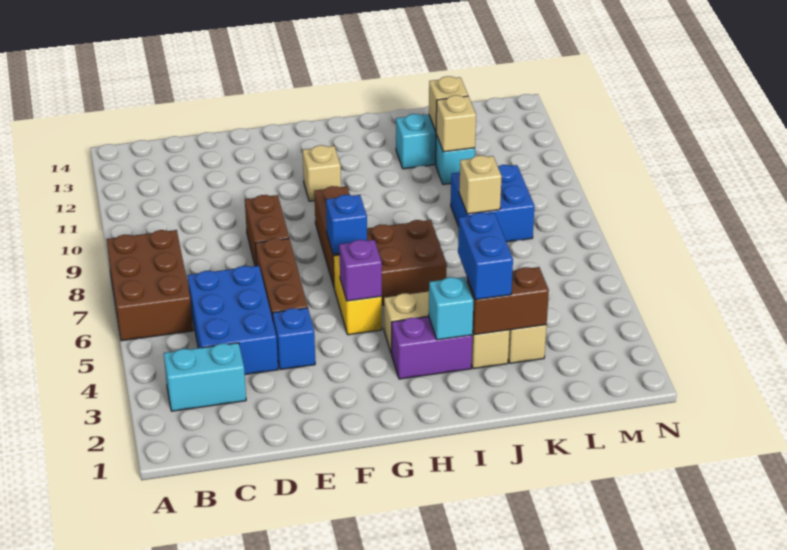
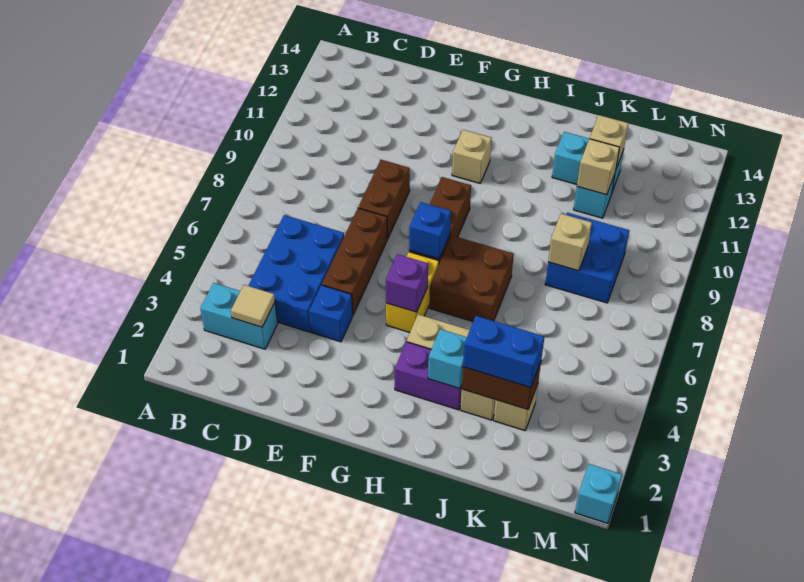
brown brick A6:B8 level 1 -> none
none -> tan tile C3 level 2
blue brick J3:J4 level 3 -> blue brick J3:K3 level 3
none -> cyan brick N1 level 1

